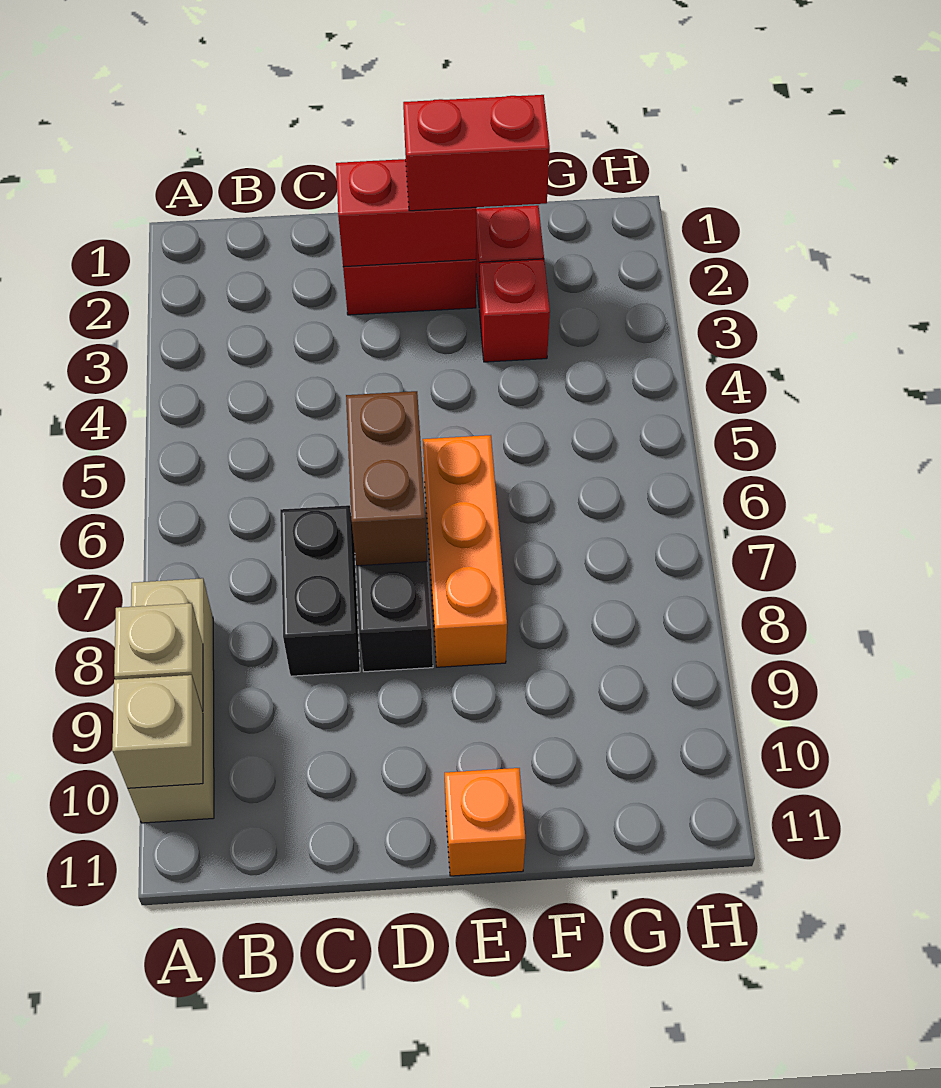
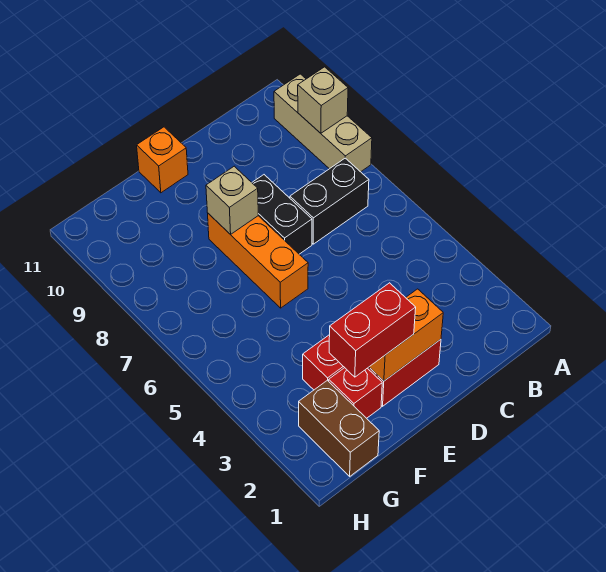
tan brick A10 level 2 -> tan brick E8 level 2
black brick C7:C8 level 1 -> black brick B7:C7 level 1
red brick D2:E2 level 2 -> orange brick D2:E2 level 2
brown brick D6:D7 level 2 -> brown brick G1:G2 level 1

